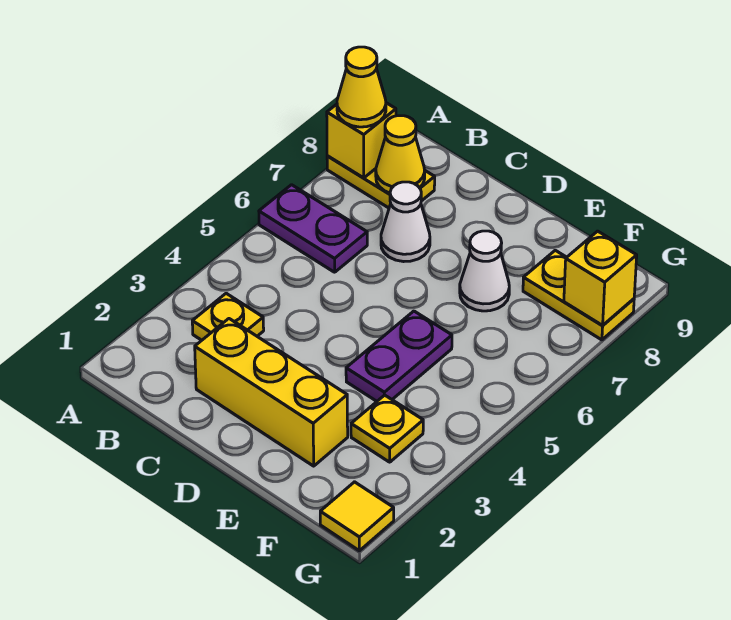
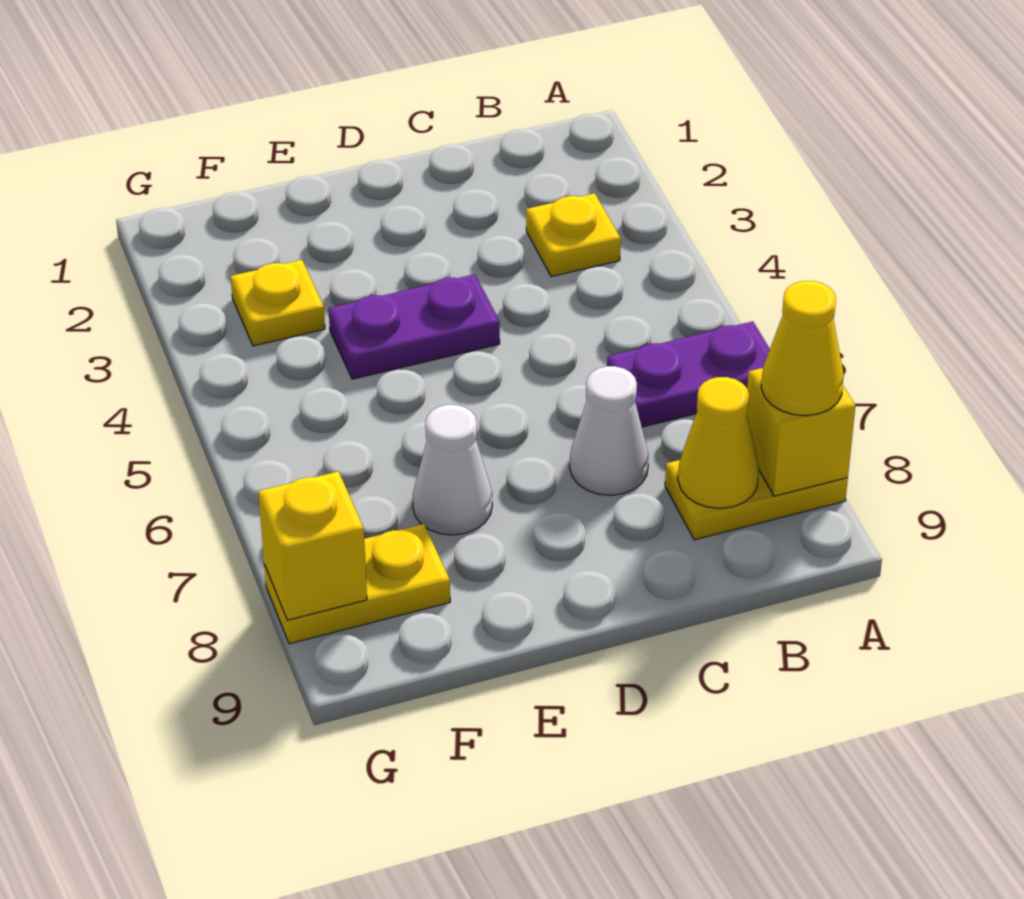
yellow brick C2:E2 level 1 -> none
purple plate E4:E5 level 1 -> purple plate D4:E4 level 1
yellow tile G1 level 1 -> none

